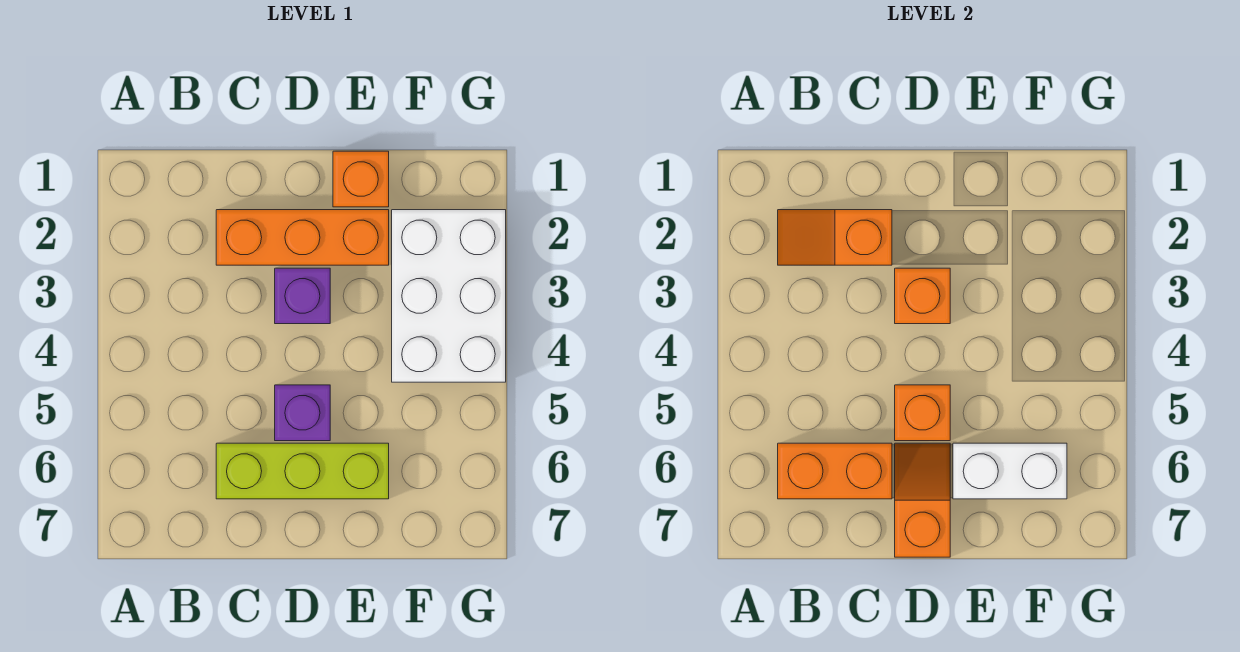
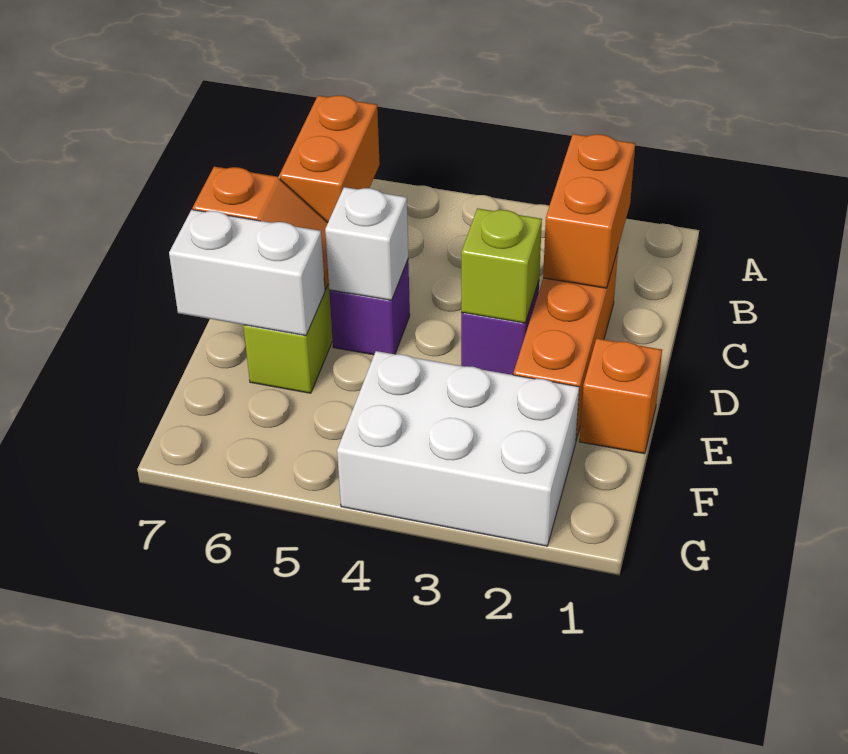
orange slope B2:C2 level 2 top C -> orange brick B2:C2 level 2
orange brick D3 level 2 -> lime brick D3 level 2
orange brick D5 level 2 -> white brick D5 level 2
white brick E6:F6 level 2 -> white brick E6:E7 level 2

